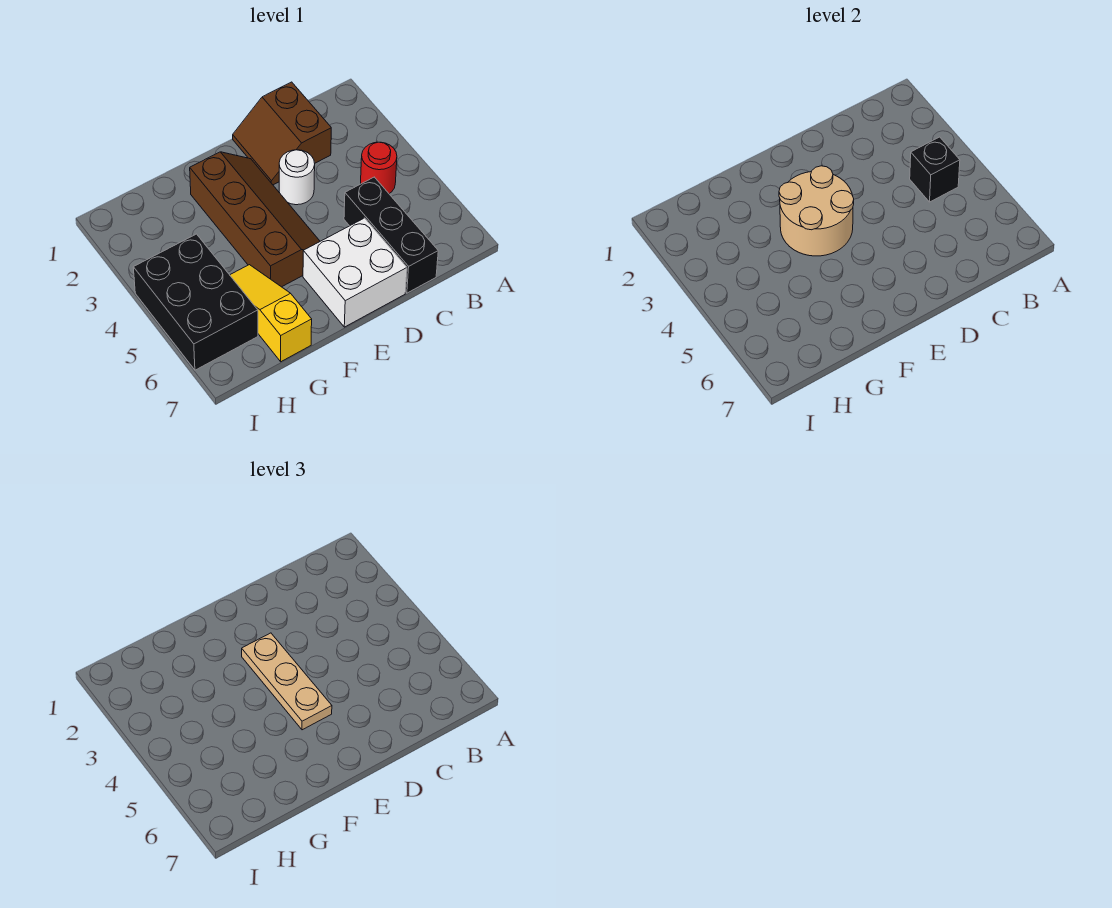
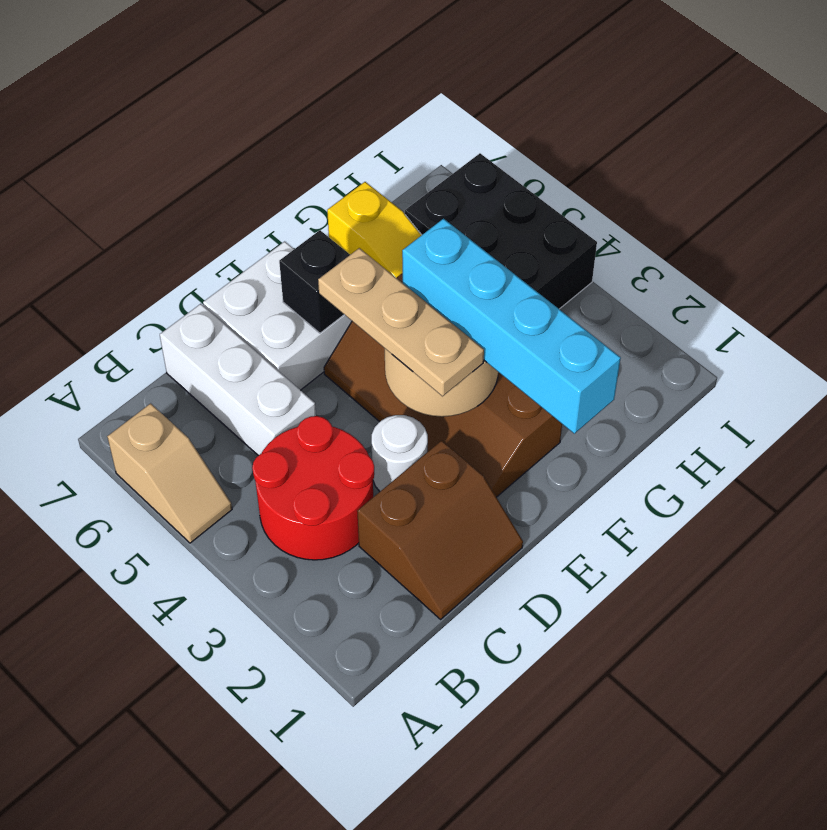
none -> tan slope A5:A6 level 1 top 6
red round brick B4 level 1 -> red round brick B3:C4 level 1
black brick B4 level 2 -> black brick E6 level 2
brown slope C1:D2 level 1 top C -> brown slope C1:D2 level 1 top 2
black brick C5:C7 level 1 -> white brick C5:C7 level 1
none -> cyan brick F1:F4 level 3

